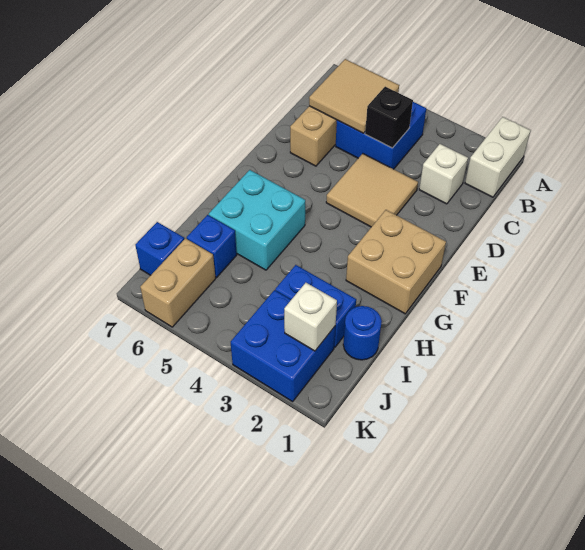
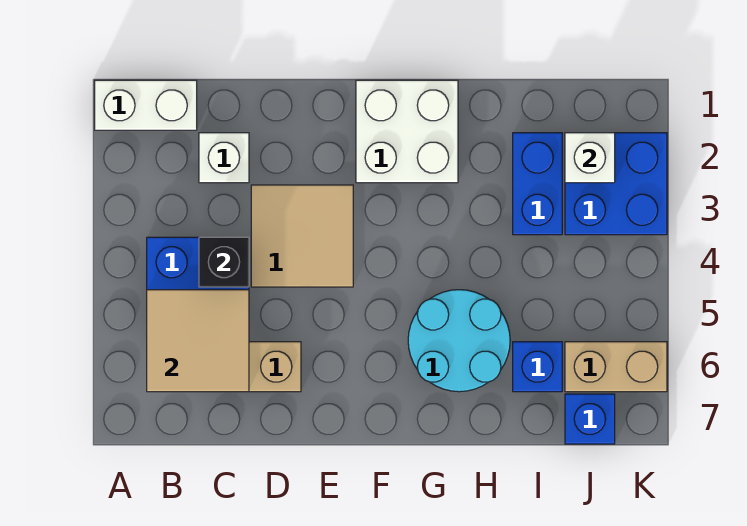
tan brick F1:G2 level 1 -> white brick F1:G2 level 1
cyan brick G5:H6 level 1 -> cyan round brick G5:H6 level 1
blue round brick I1 level 1 -> none

